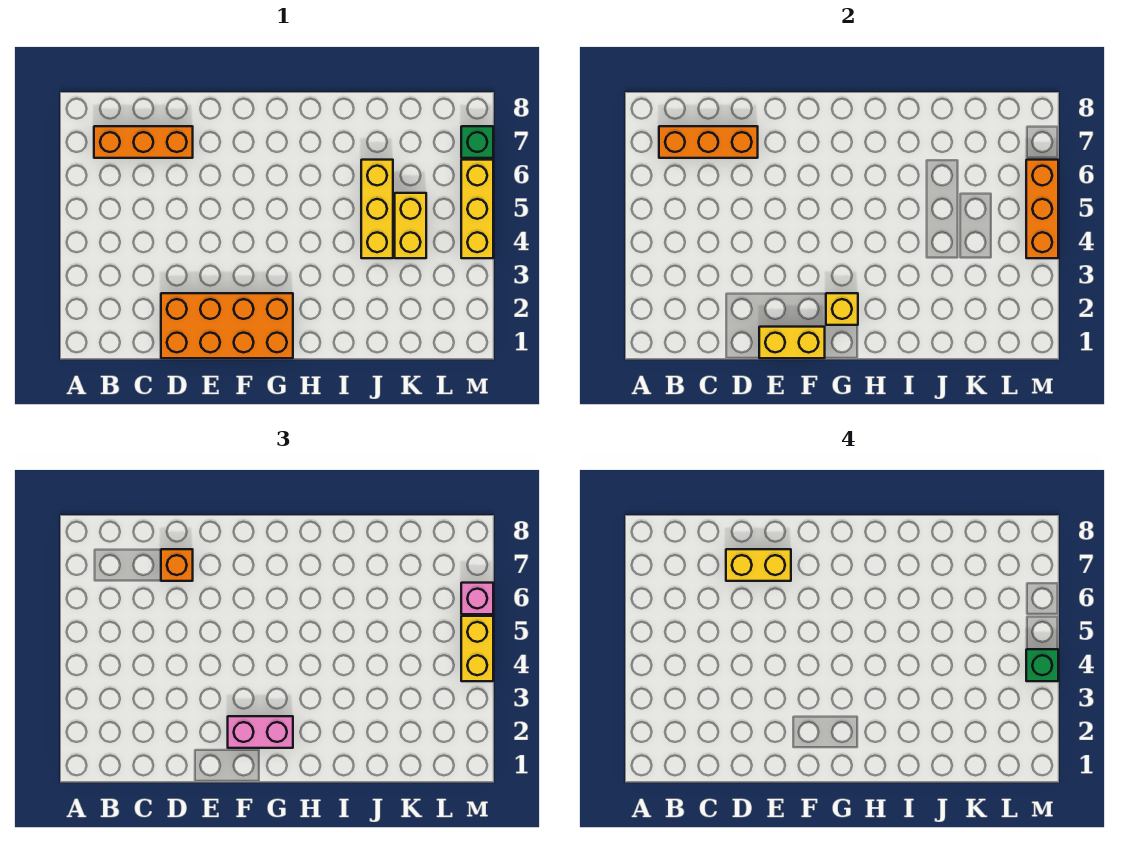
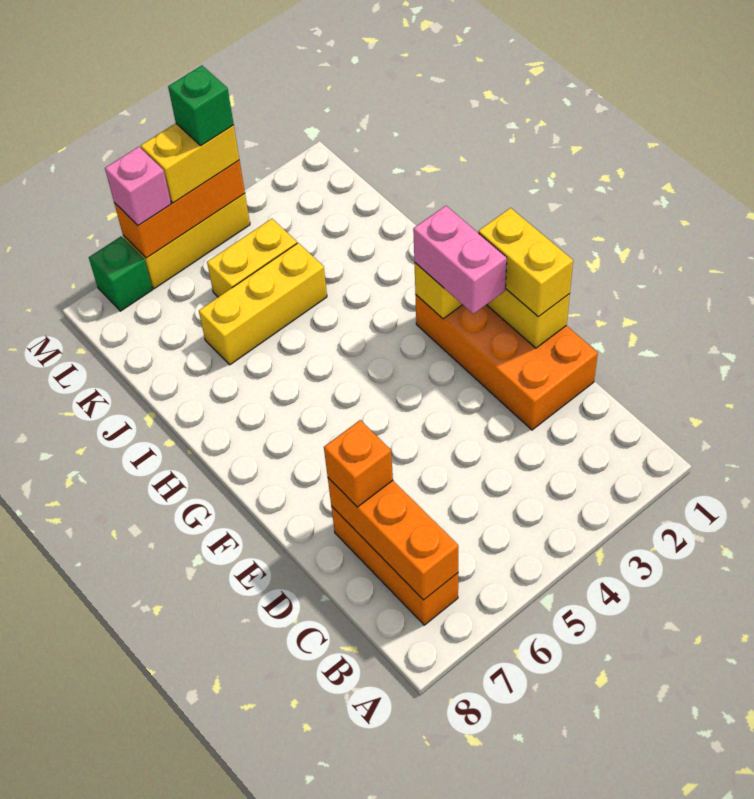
yellow brick D7:E7 level 4 -> yellow brick E1:F1 level 3

